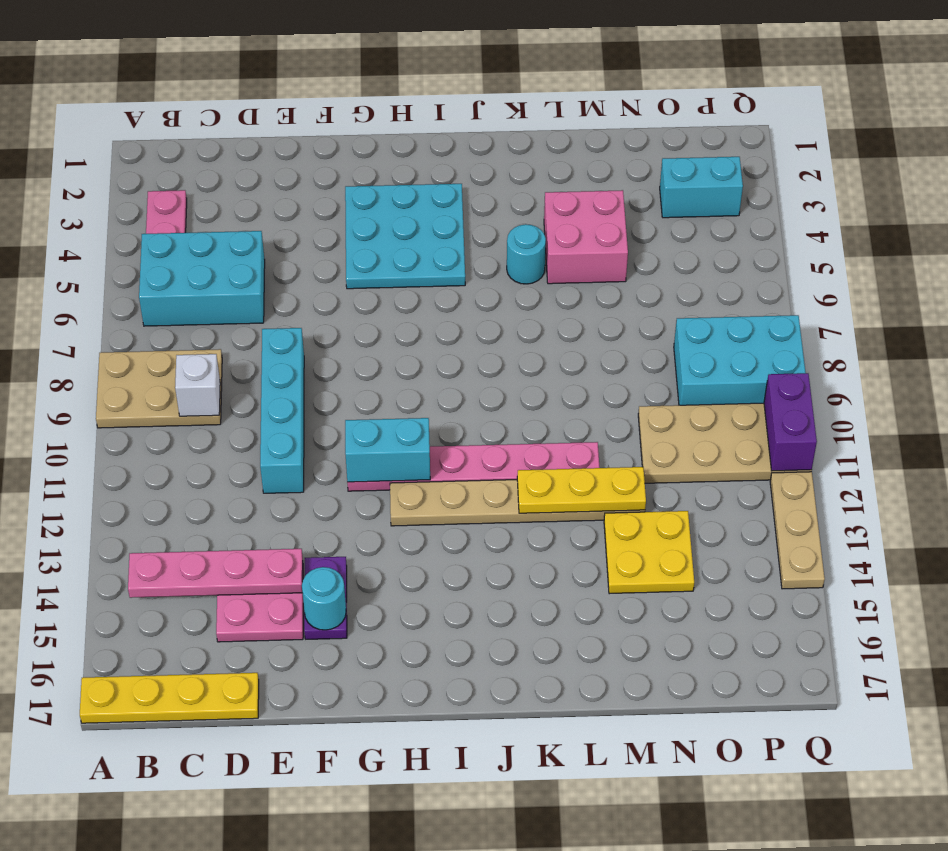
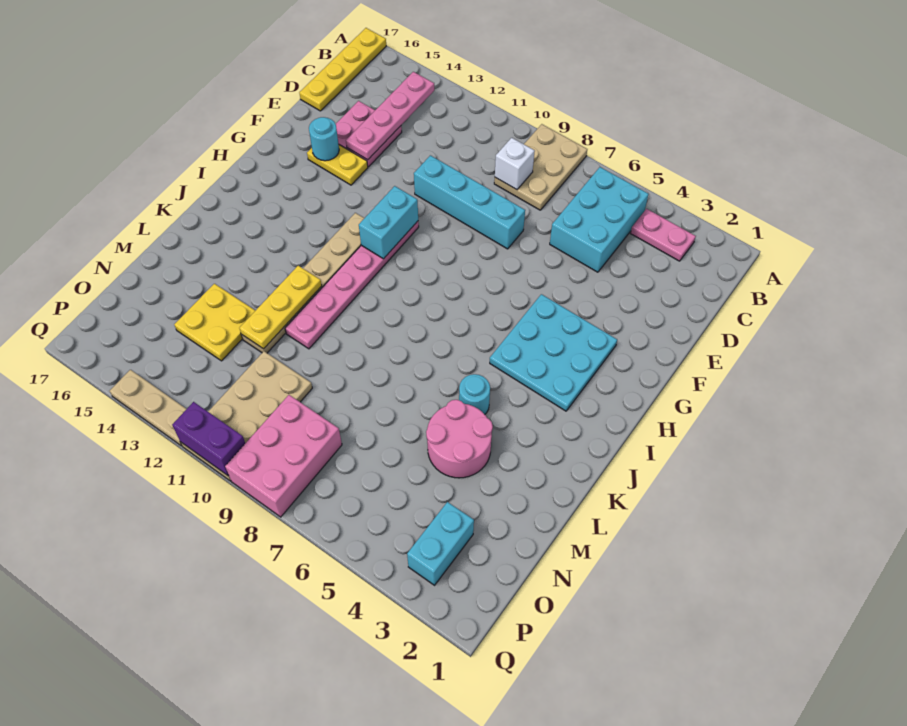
purple plate F14:F15 level 1 -> yellow plate F14:F15 level 1
pink brick L4:M5 level 1 -> pink round brick L4:M5 level 1
cyan brick O8:Q9 level 1 -> pink brick O8:Q9 level 1

